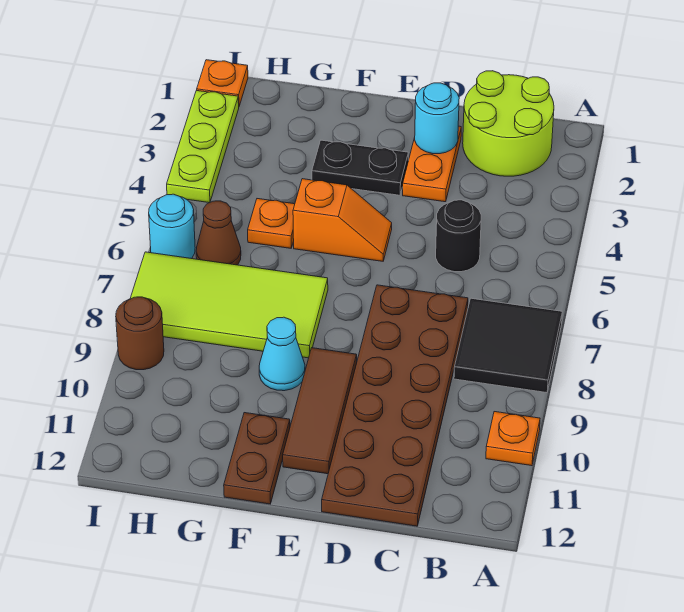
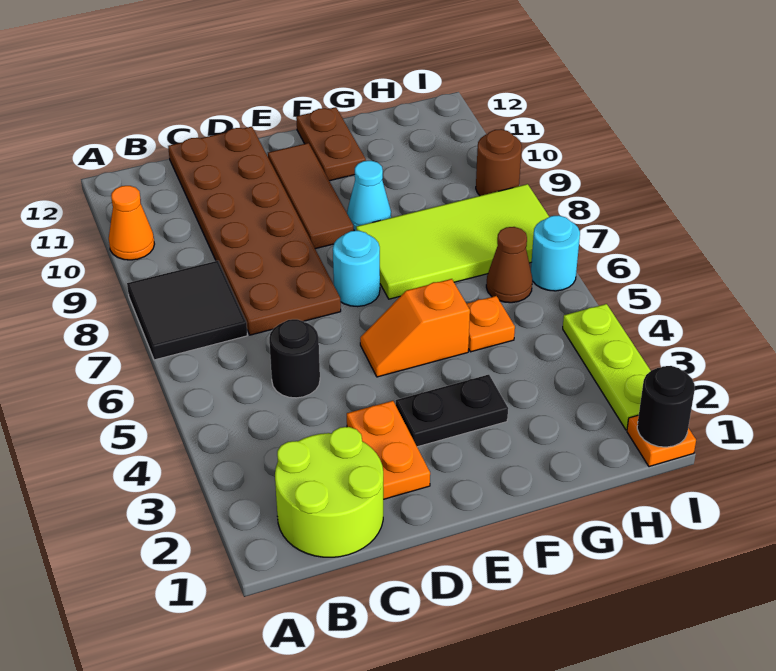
orange plate A10 level 1 -> orange cone A10 level 1
cyan round brick D2 level 2 -> cyan round brick E7 level 1
none -> black round brick I1 level 2

